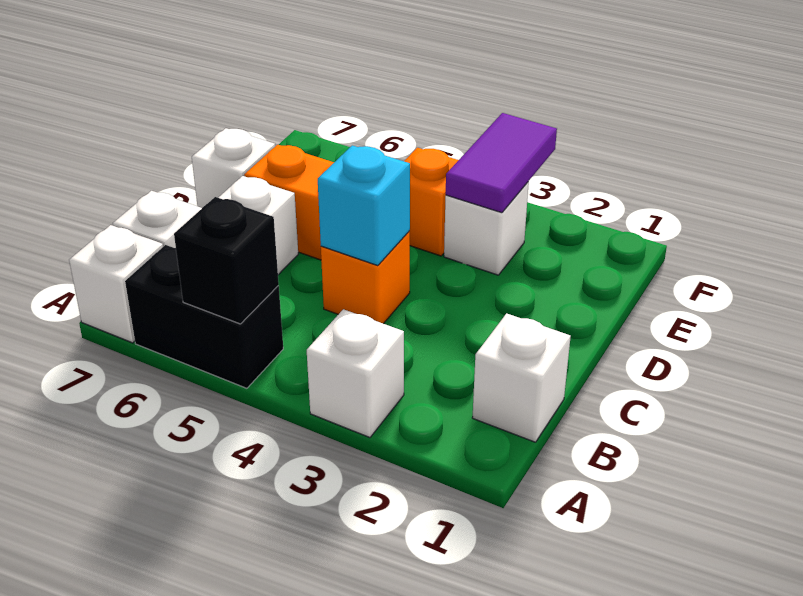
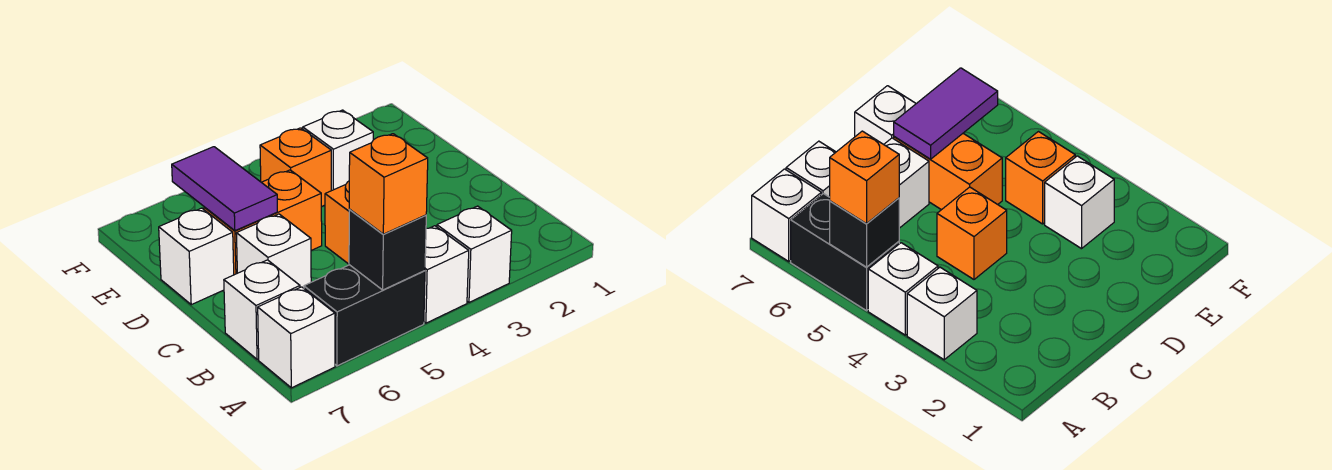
none -> orange brick A5 level 3
white brick B1 level 1 -> white brick A4 level 1
cyan brick C4 level 2 -> none
purple tile E3:F3 level 2 -> purple tile D6:E6 level 2

